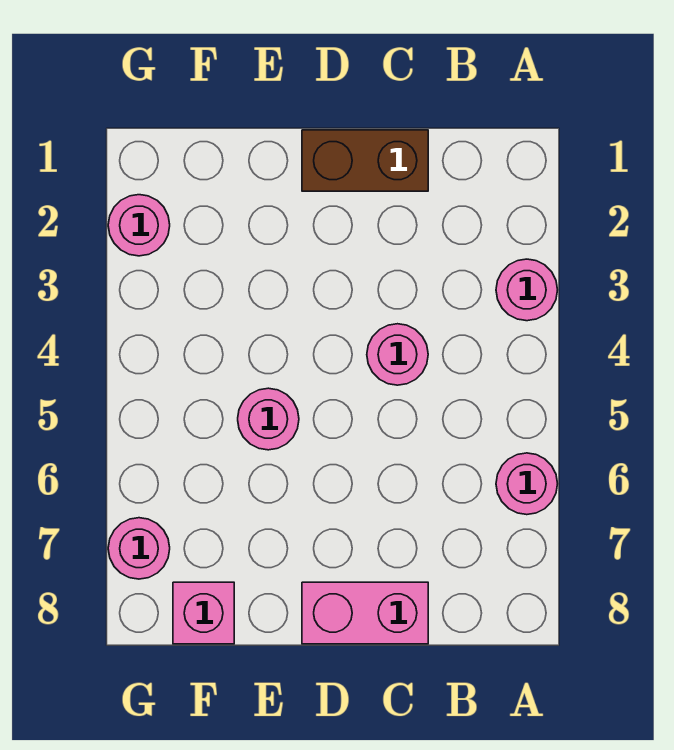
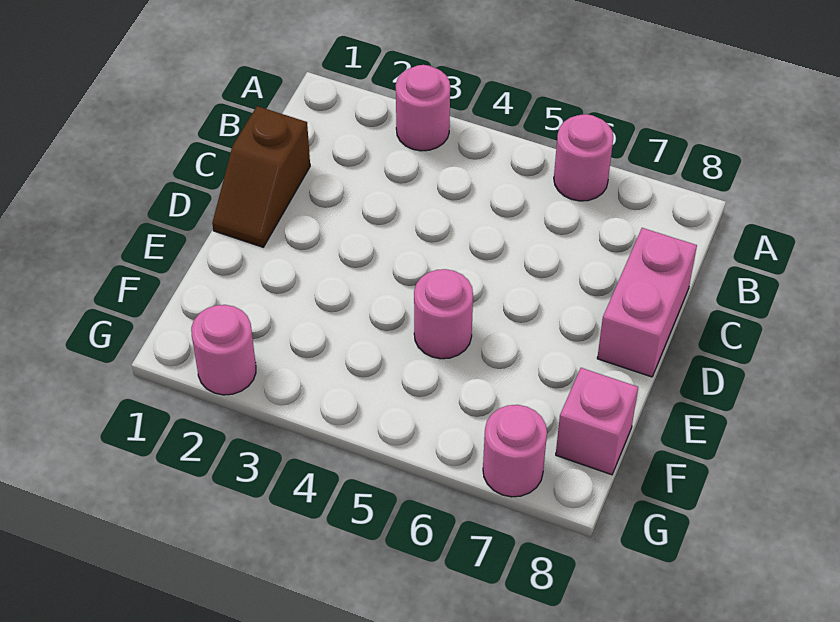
brown brick C1:D1 level 1 -> brown slope C1:D1 level 1 top C
pink round brick C4 level 1 -> none

